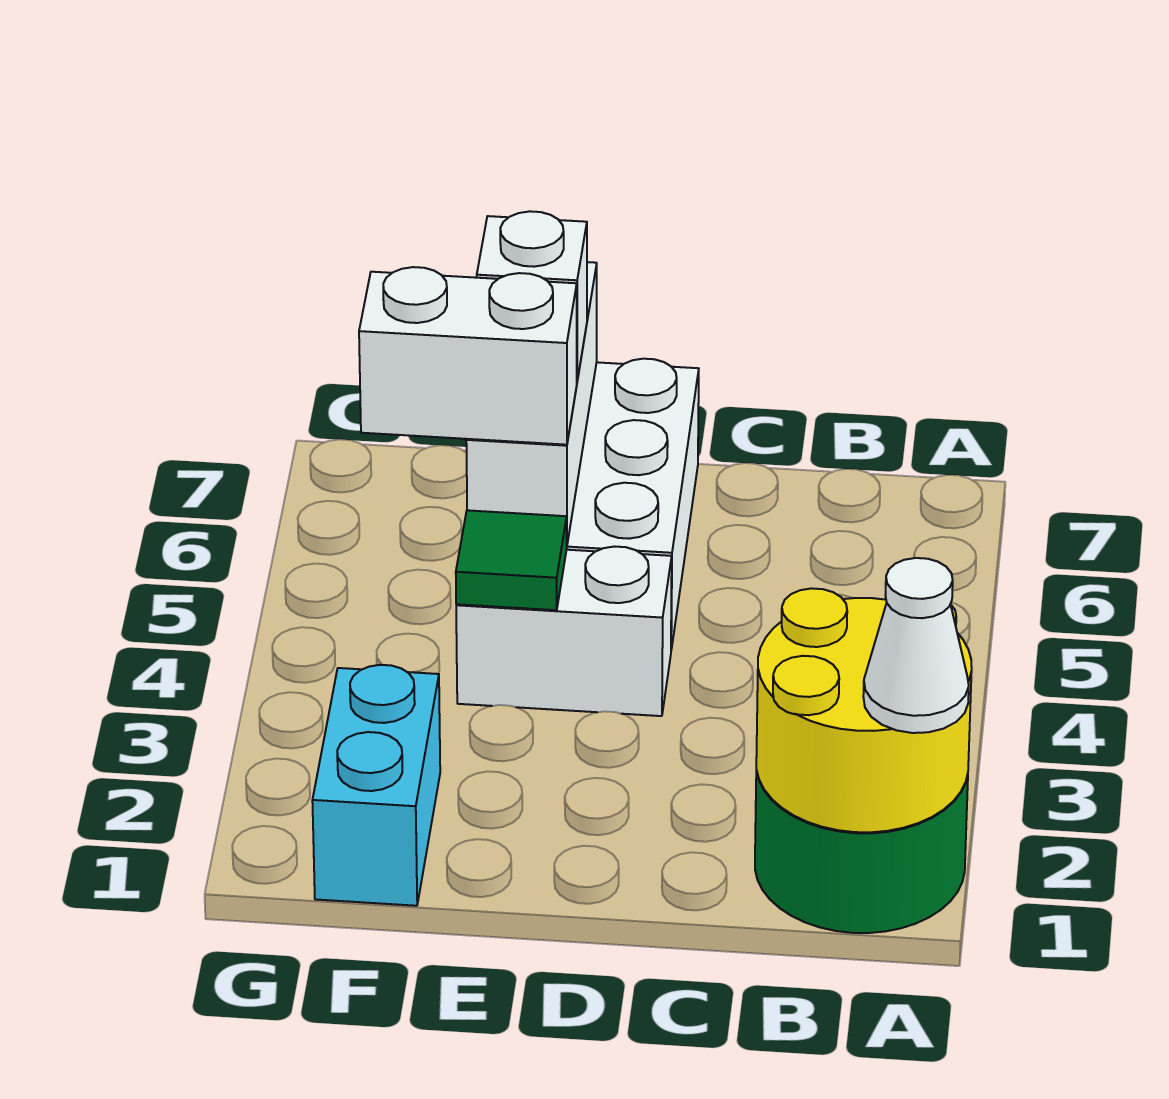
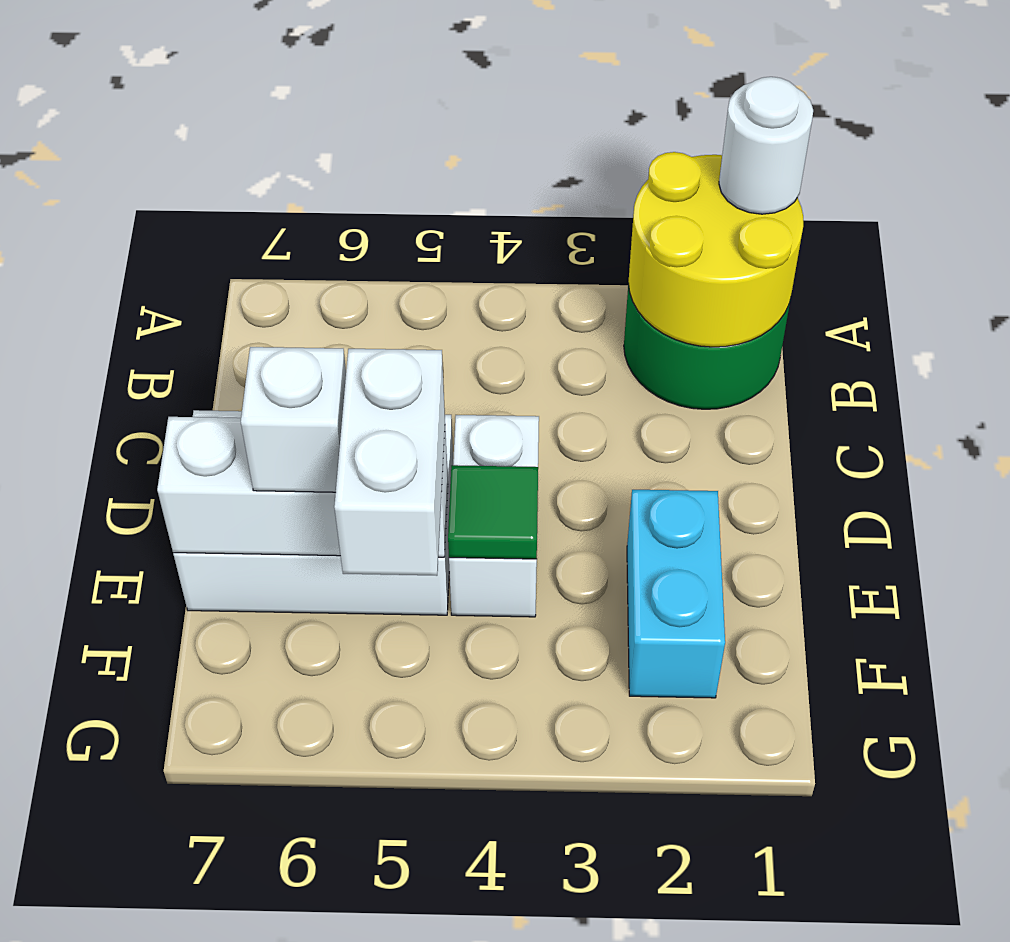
white cone A1 level 3 -> white round brick A1 level 3
cyan brick F1:F2 level 1 -> cyan brick E2:F2 level 1

